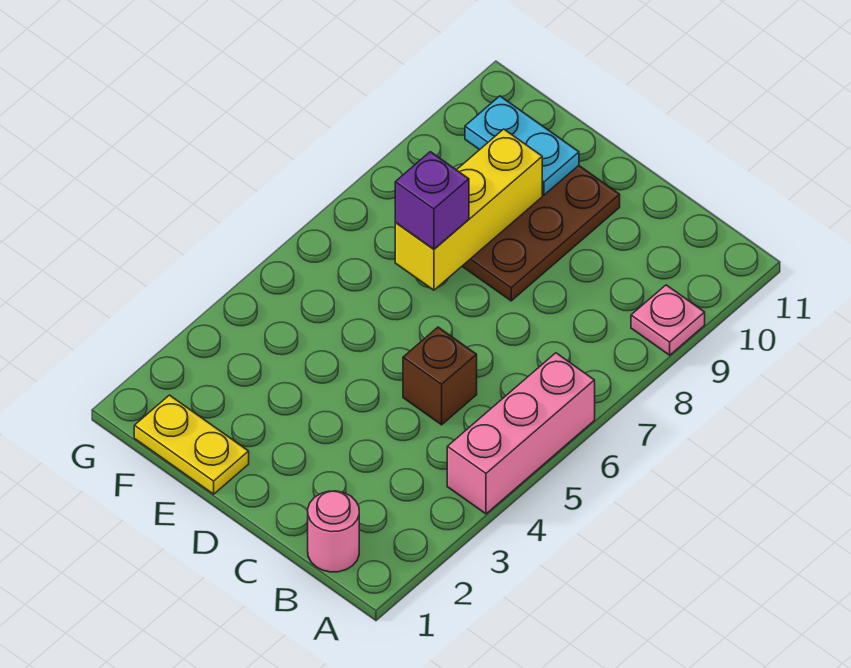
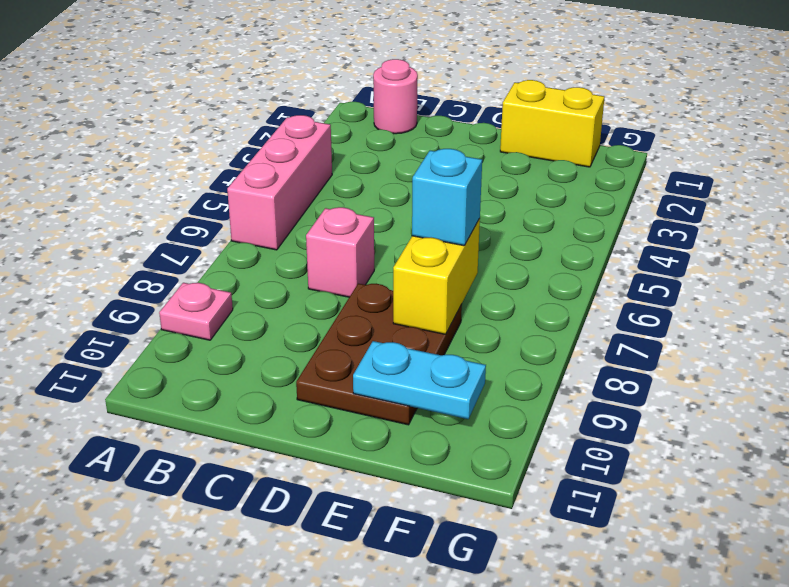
brown brick C5 level 1 -> none
none -> pink brick C7 level 1
yellow plate E1:F1 level 1 -> yellow brick E1:F1 level 1
yellow brick E7:E9 level 2 -> yellow brick E7:E8 level 2
purple brick E7 level 3 -> cyan brick E7 level 3

